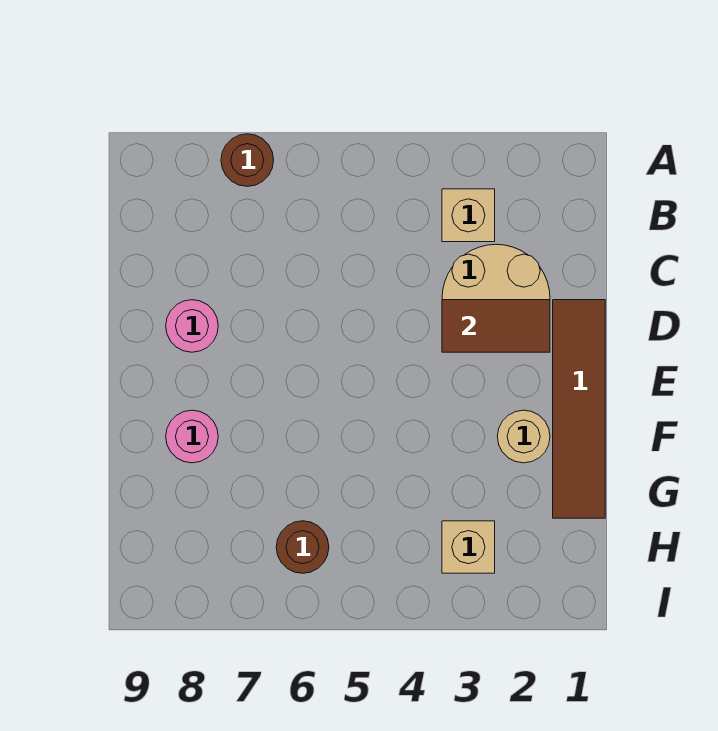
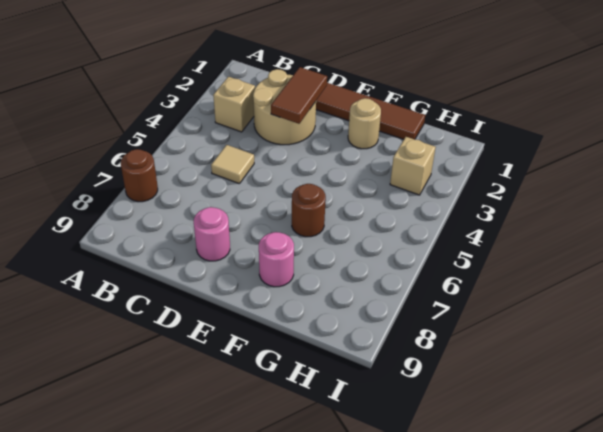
none -> tan tile C5 level 1
brown round brick H6 level 1 -> brown round brick F6 level 1

